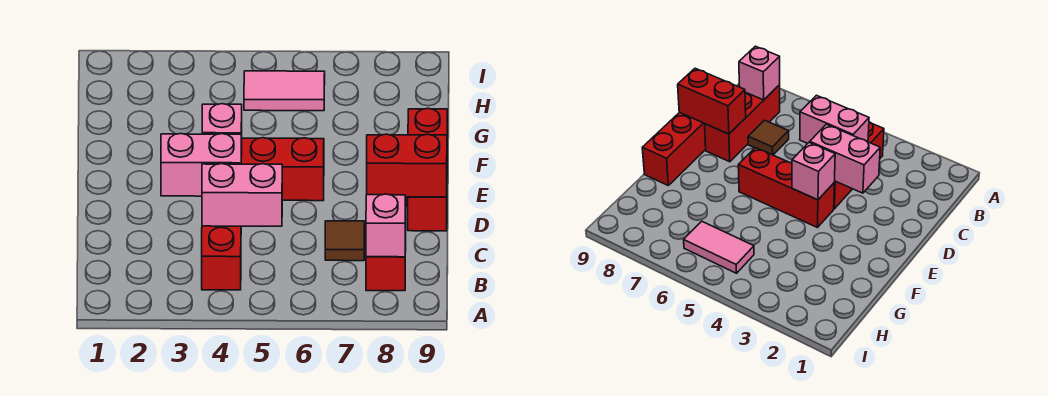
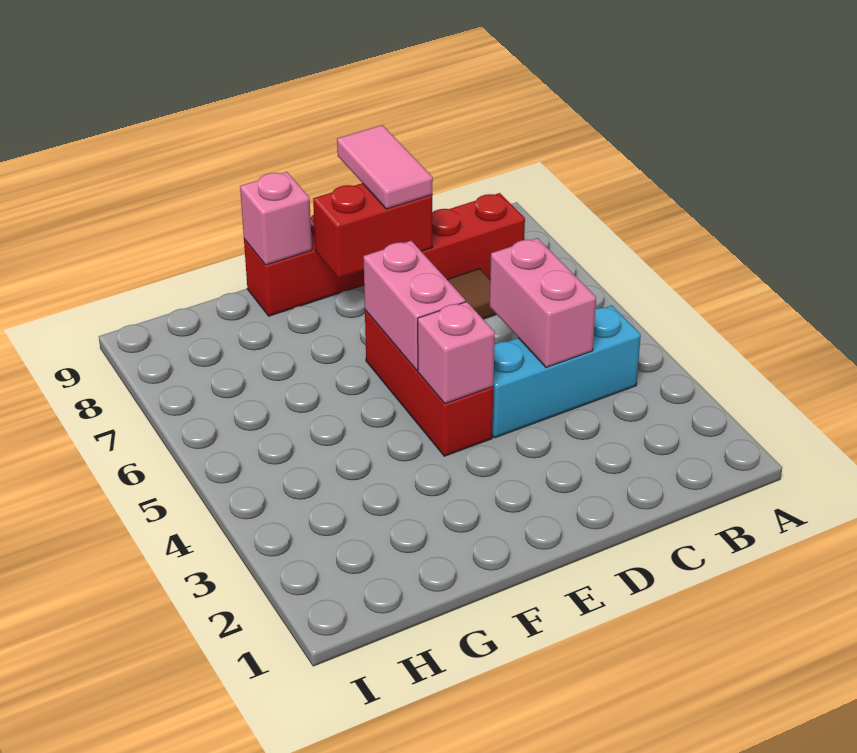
red brick B4:D4 level 1 -> cyan brick B4:D4 level 1
pink brick B8 level 2 -> pink brick F9 level 2
pink brick D3:D4 level 2 -> pink brick E5:E6 level 2
red brick D8:D9 level 2 -> red brick D8:E8 level 2
pink tile H5:H6 level 1 -> pink tile D8:D9 level 3

